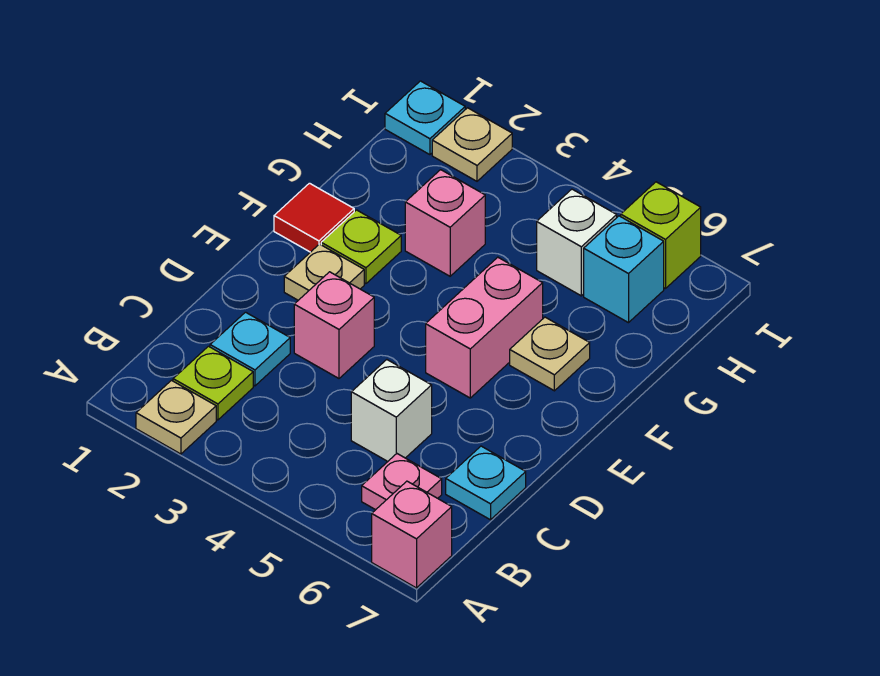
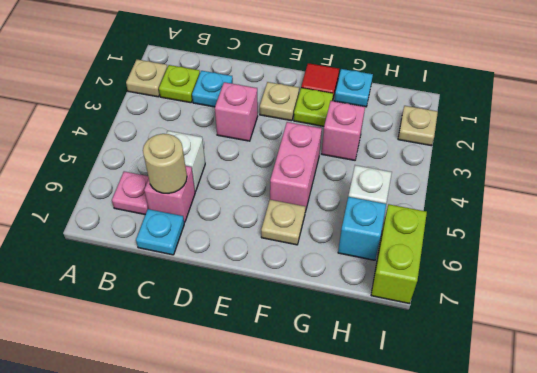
pink brick A7 level 1 -> pink brick C6 level 1
none -> tan round brick C6 level 2
pink brick E5:F5 level 1 -> pink brick F4:F5 level 1
cyan plate I1 level 1 -> cyan plate G1 level 1
lime brick I6 level 1 -> lime brick I6:I7 level 1

